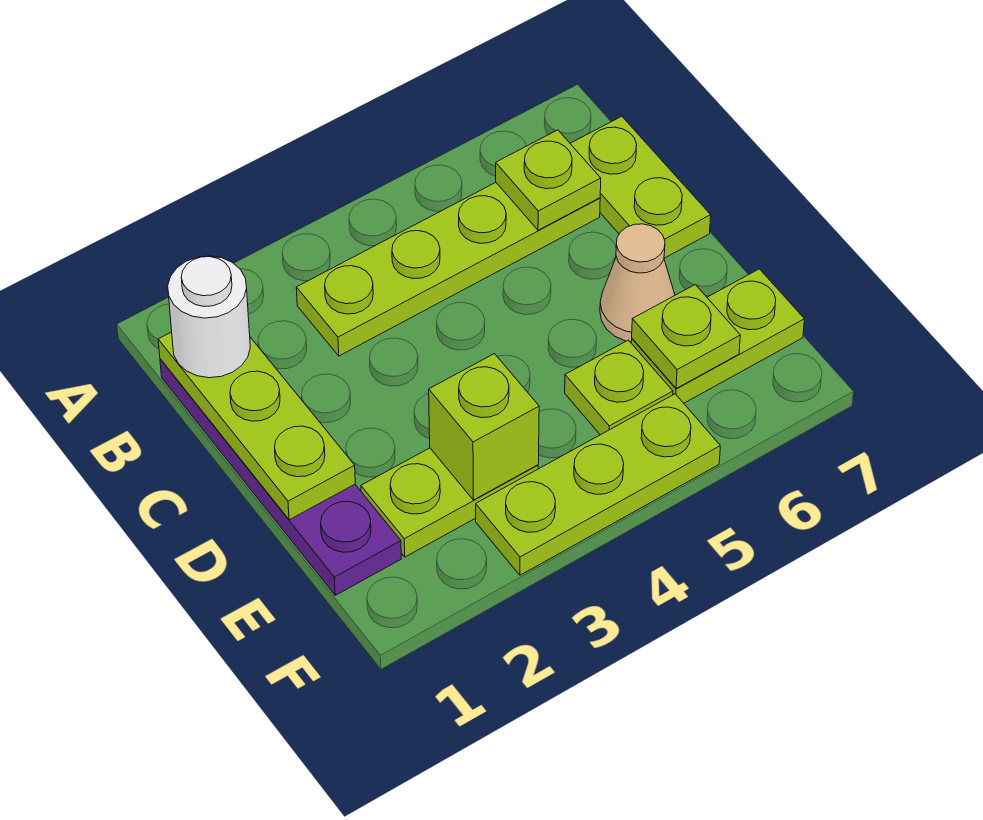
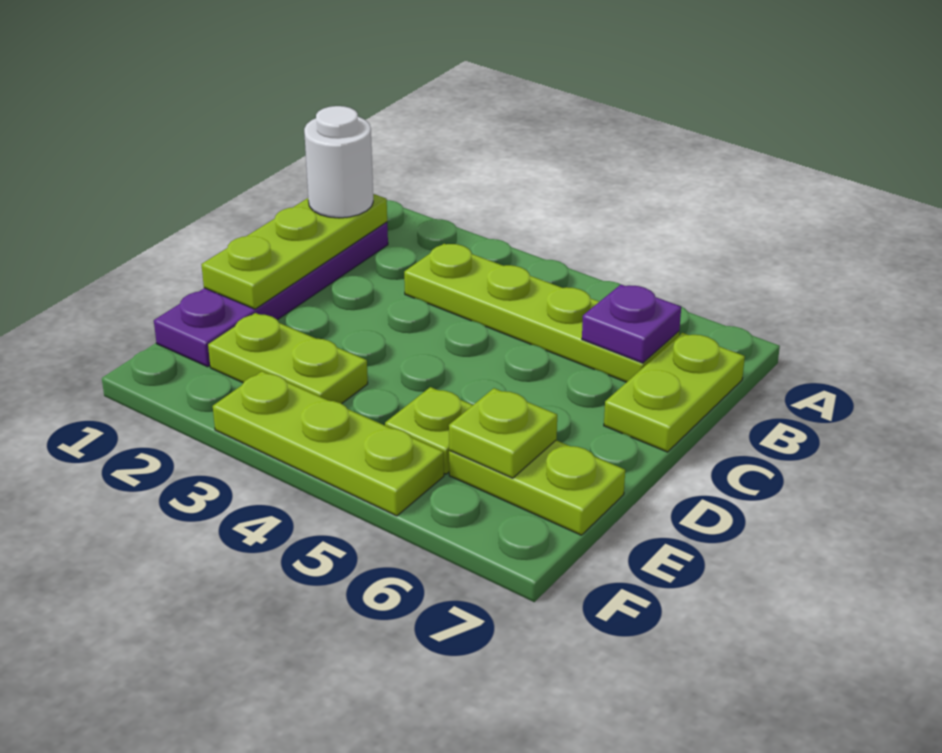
lime plate B6 level 2 -> purple plate B6 level 2
tan cone D6 level 1 -> none
lime brick E3 level 2 -> none

